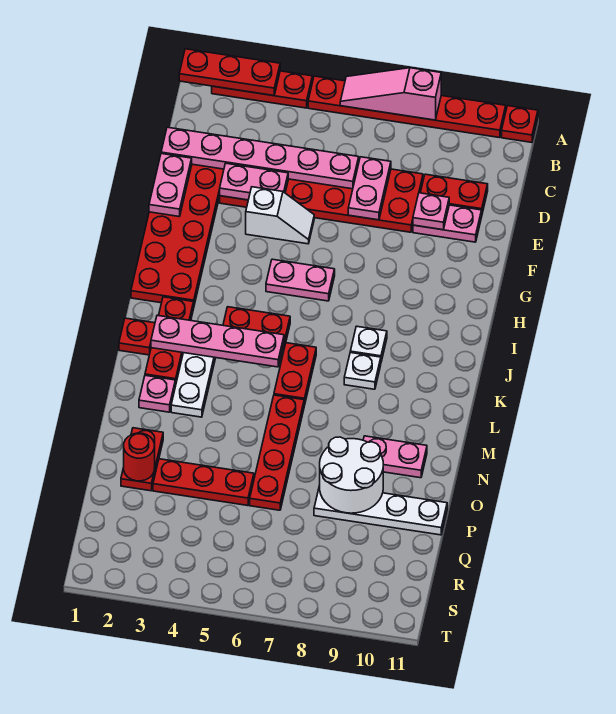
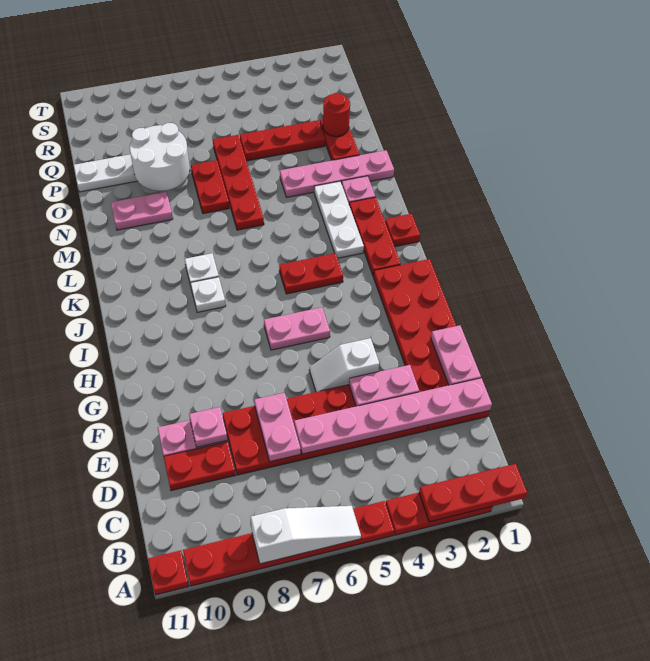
pink slope A6:A8 level 2 top 8 -> white slope A6:A8 level 2 top 8
pink plate K2:K5 level 2 -> pink plate N1:N4 level 1
red plate K6:L6 level 1 -> red plate N7:O7 level 1

